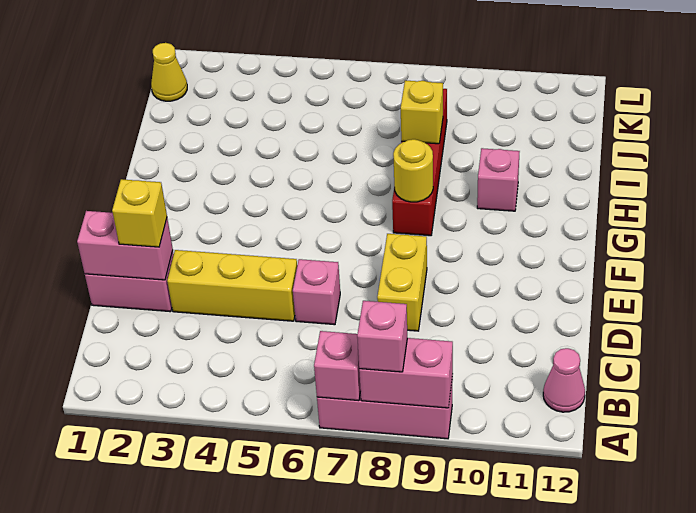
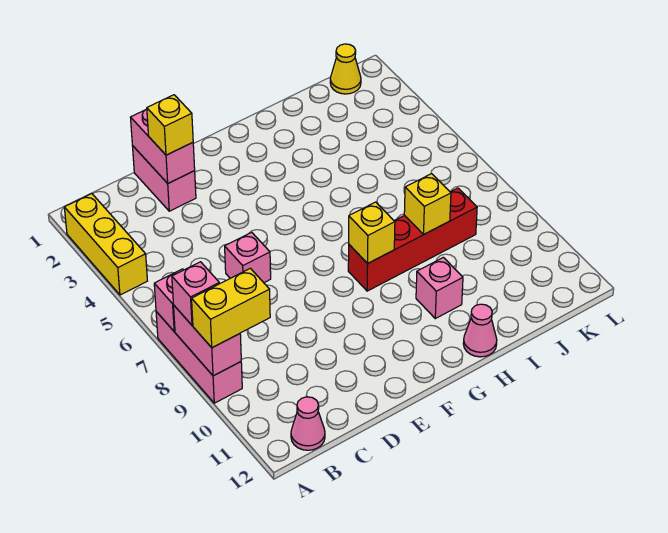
yellow brick D3:D5 level 1 -> yellow brick A2:A4 level 1
yellow brick D8:E8 level 1 -> yellow brick A9:B9 level 3
yellow round brick G8 level 2 -> yellow brick G8 level 2
none -> pink cone H12 level 1

